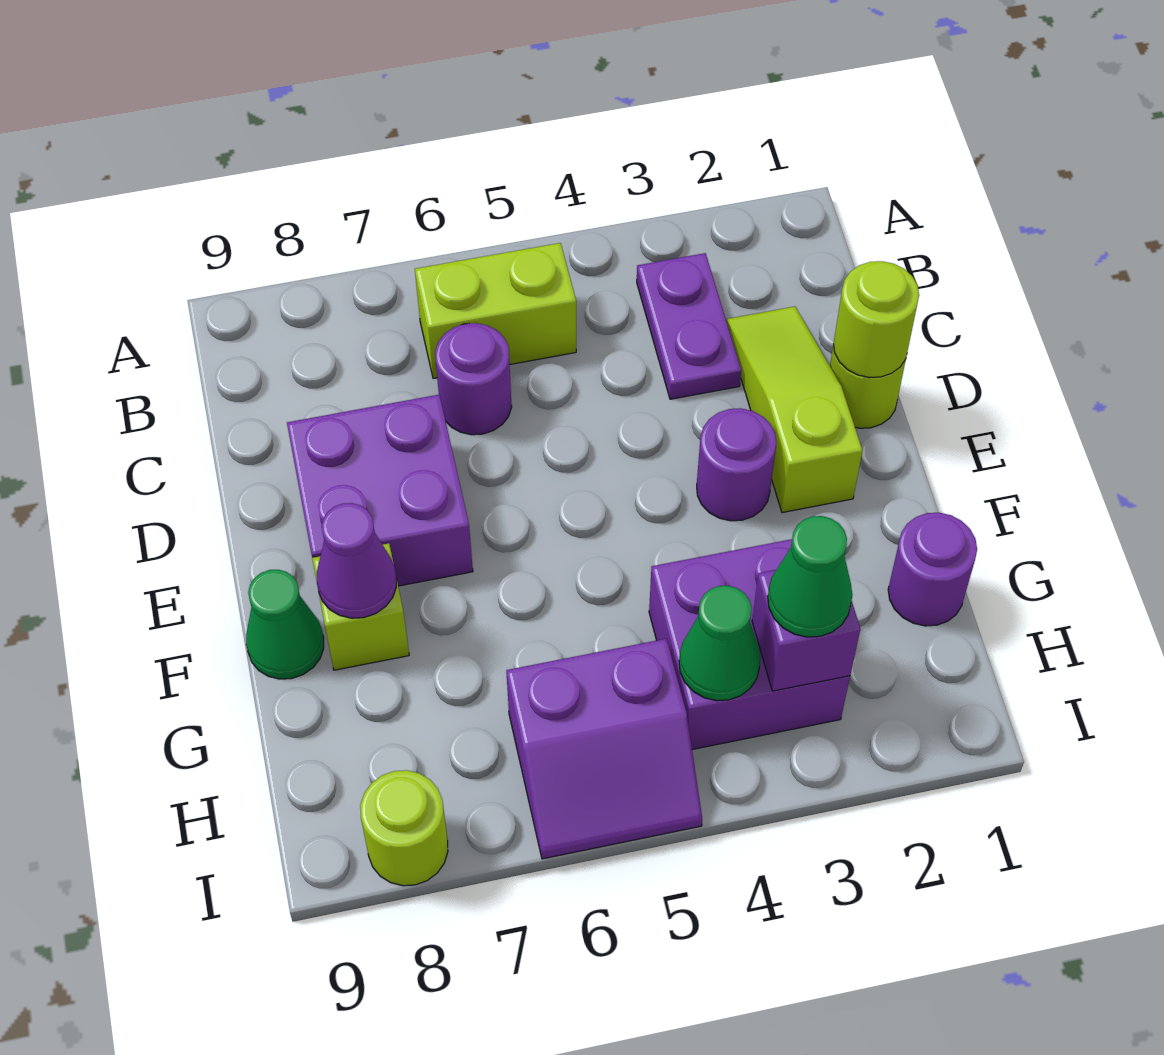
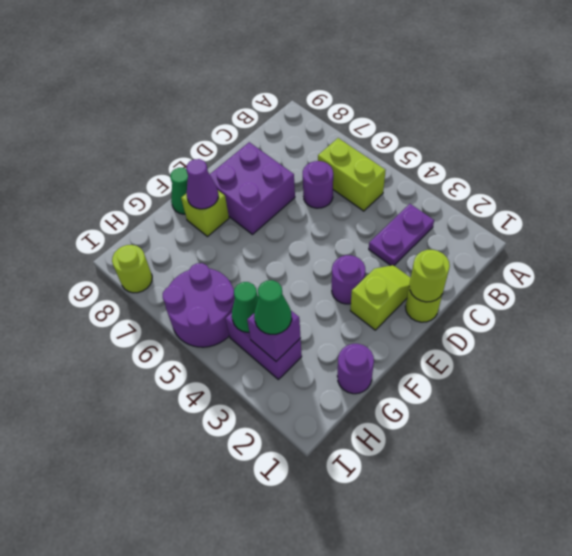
lime slope C2:E2 level 1 top E -> lime slope D2:E2 level 1 top E
purple brick G3:H4 level 1 -> purple brick H3:H4 level 1
purple slope H5:I6 level 1 top H -> purple round brick H5:I6 level 1

